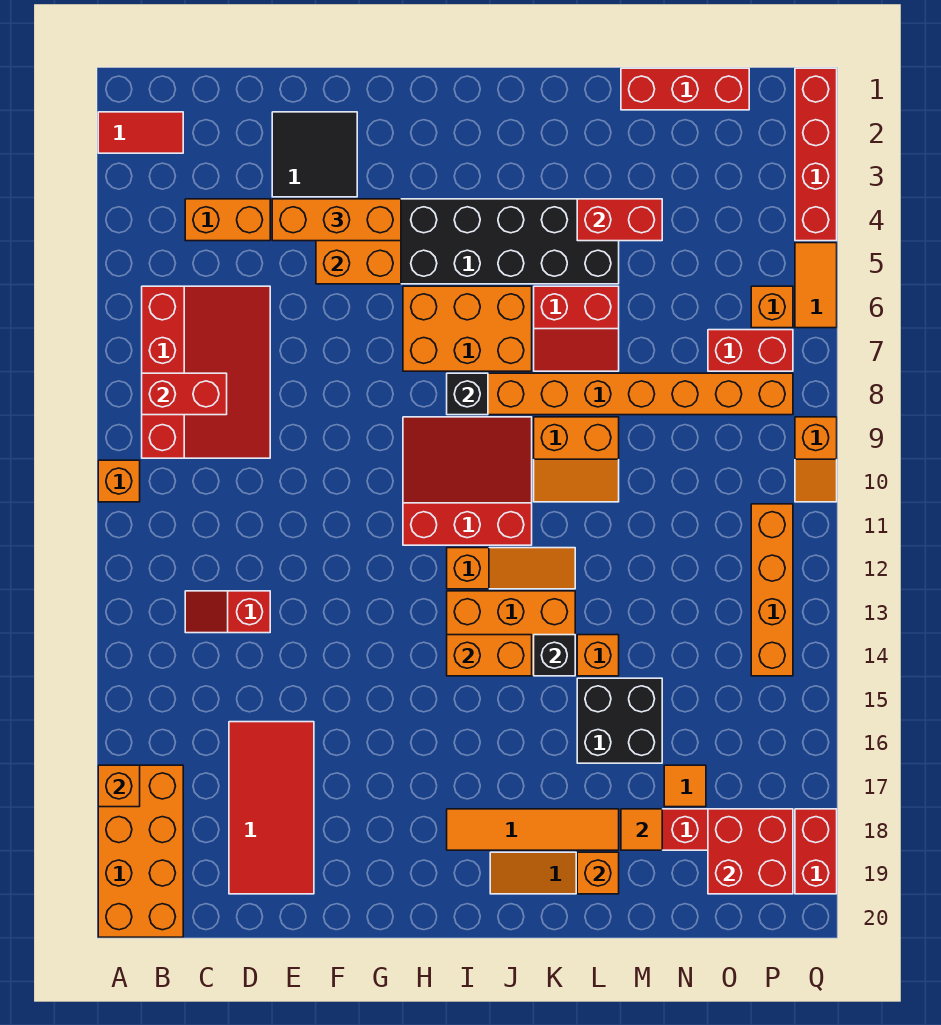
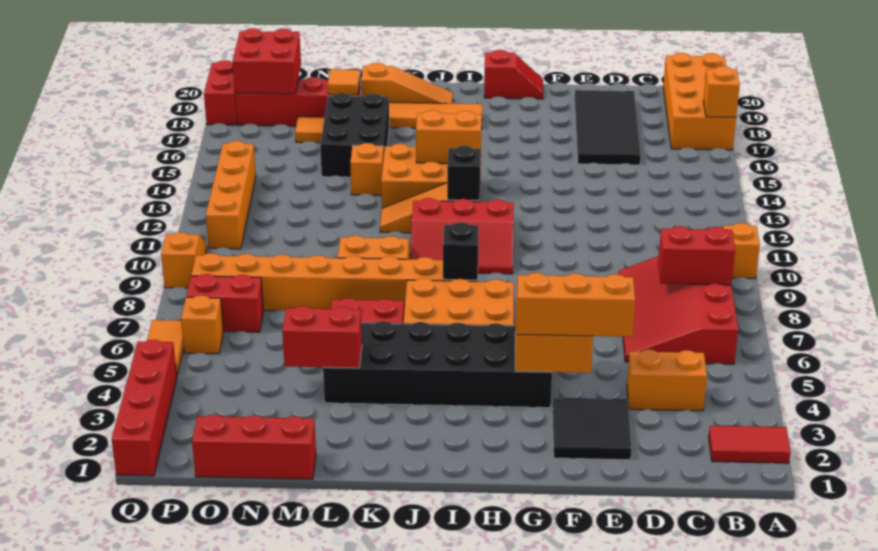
red slope C13:D13 level 1 top D -> red slope G20:H20 level 1 top H
red tile D16:E19 level 1 -> black tile D16:E19 level 1
red slope H9:J11 level 1 top 11 -> red slope H10:J11 level 1 top 11
black brick K14 level 2 -> black brick I12 level 2
black brick L15:M16 level 1 -> black brick L15:M17 level 1
orange brick L19 level 2 -> none

